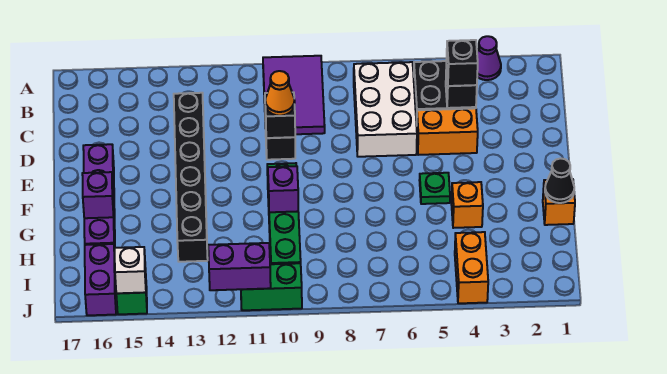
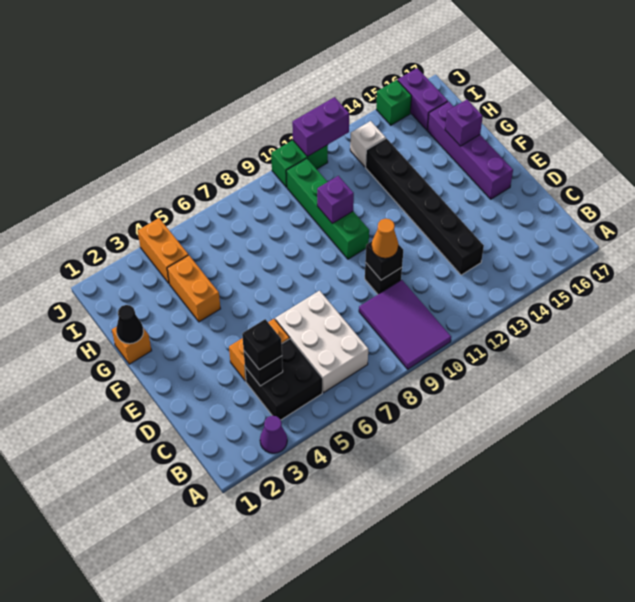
green plate F5 level 1 -> none
orange brick G4 level 1 -> orange brick G4:H4 level 1
white brick J15 level 2 -> white brick I13 level 1

